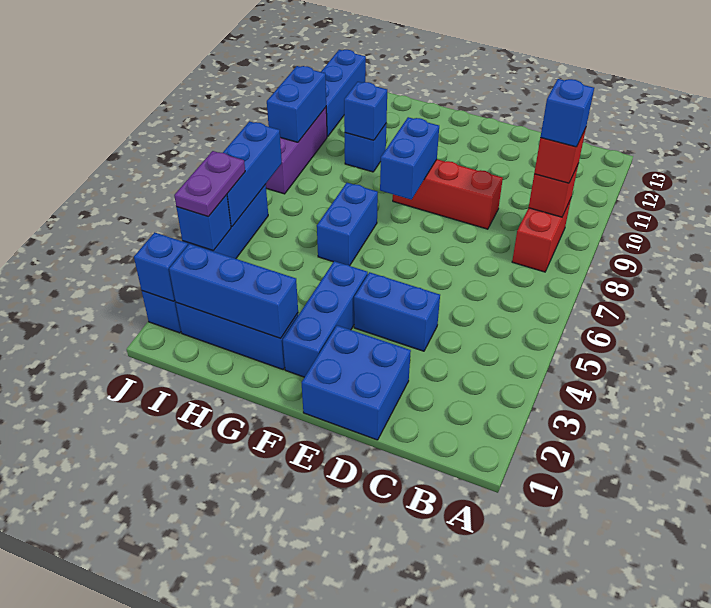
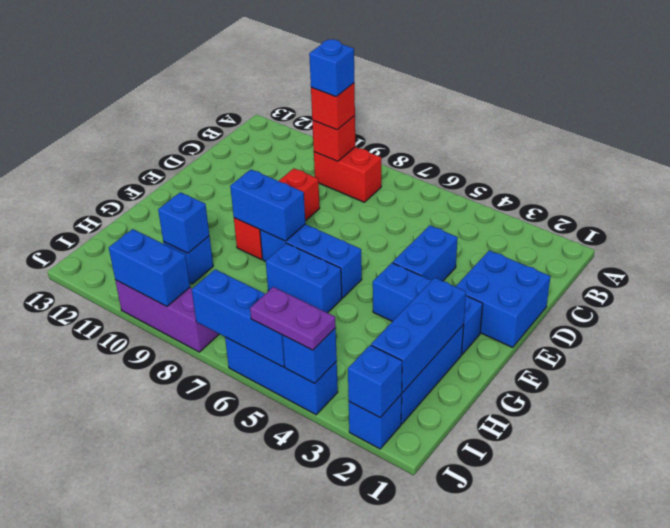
blue brick J11:J13 level 1 -> blue brick F6:F8 level 1

